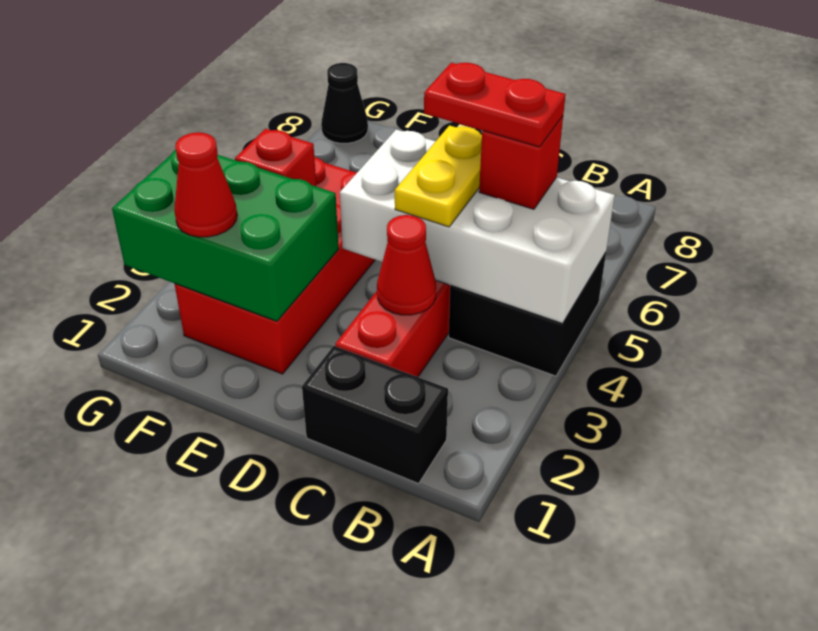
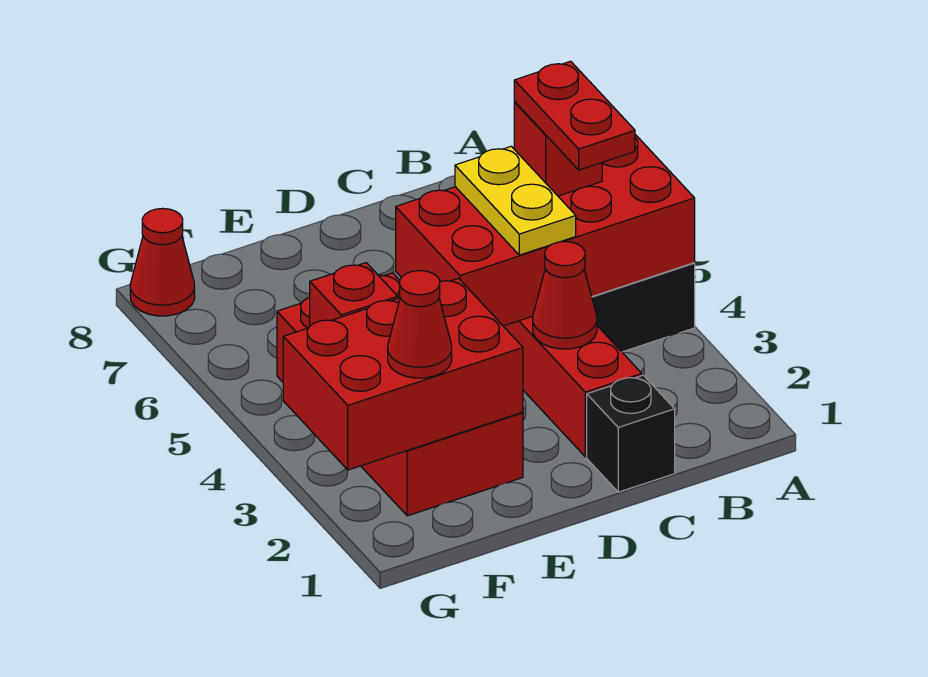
white brick A4:D5 level 2 -> red brick A4:D5 level 2
black brick B1:C1 level 1 -> black brick C1 level 1
red plate B5:C5 level 4 -> red plate B4:B5 level 4
green brick E2:G3 level 2 -> red brick E2:G3 level 2
black cone G8 level 1 -> red cone G8 level 1

